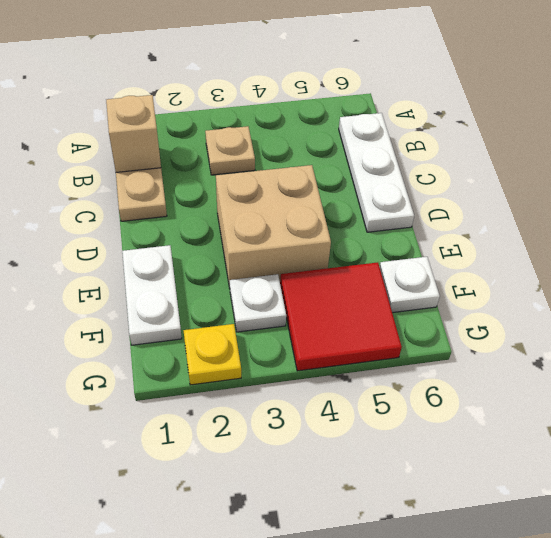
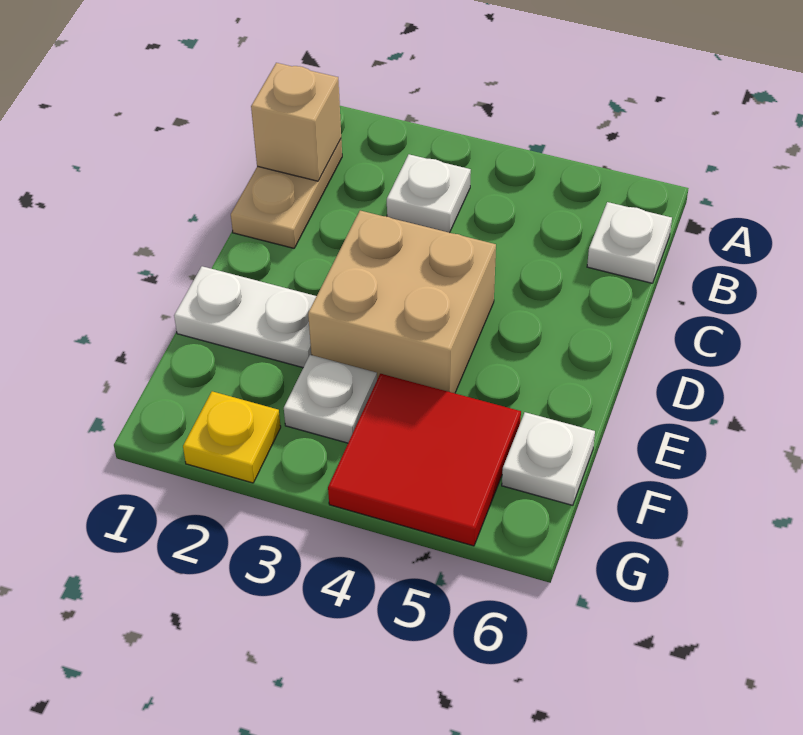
tan plate B3 level 1 -> white plate B3 level 1
white plate B6:D6 level 1 -> white plate B6 level 1
white plate E1:F1 level 1 -> white plate E1:E2 level 1

